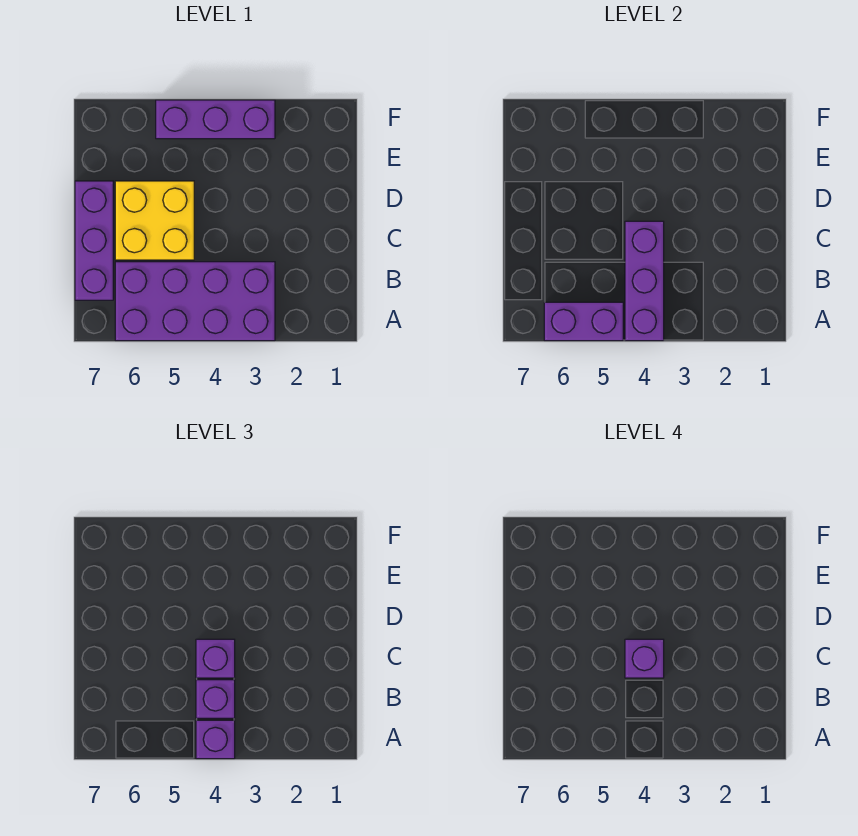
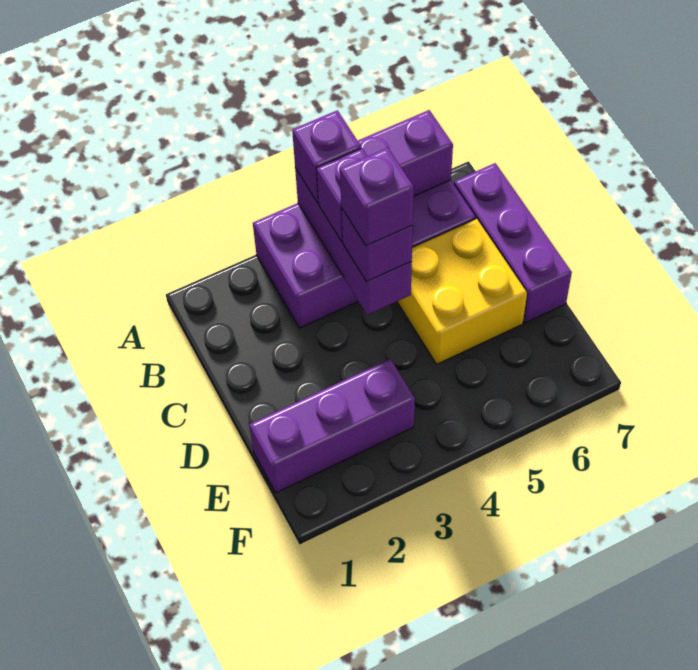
purple brick F3:F5 level 1 -> purple brick E1:E3 level 1

